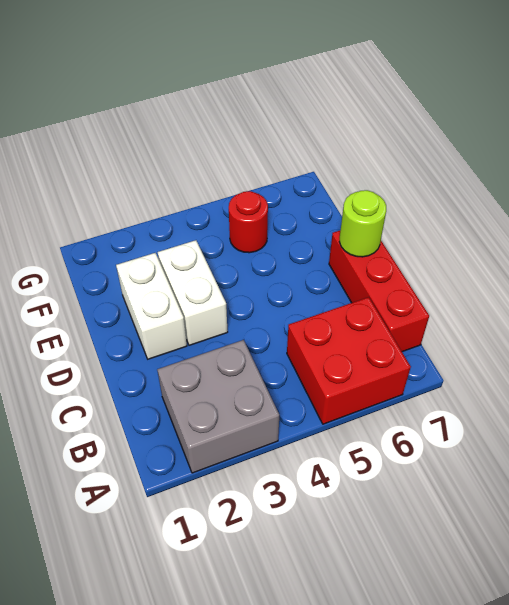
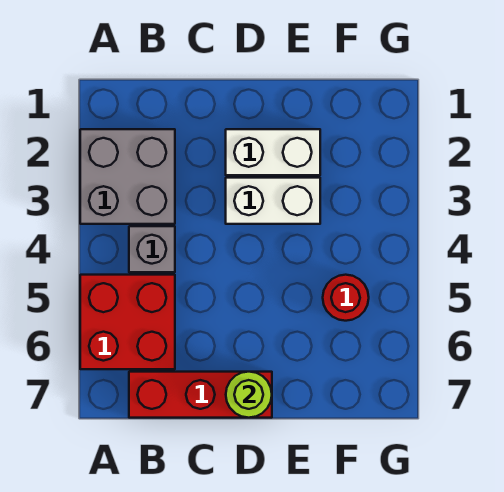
none -> grey brick B4 level 1

